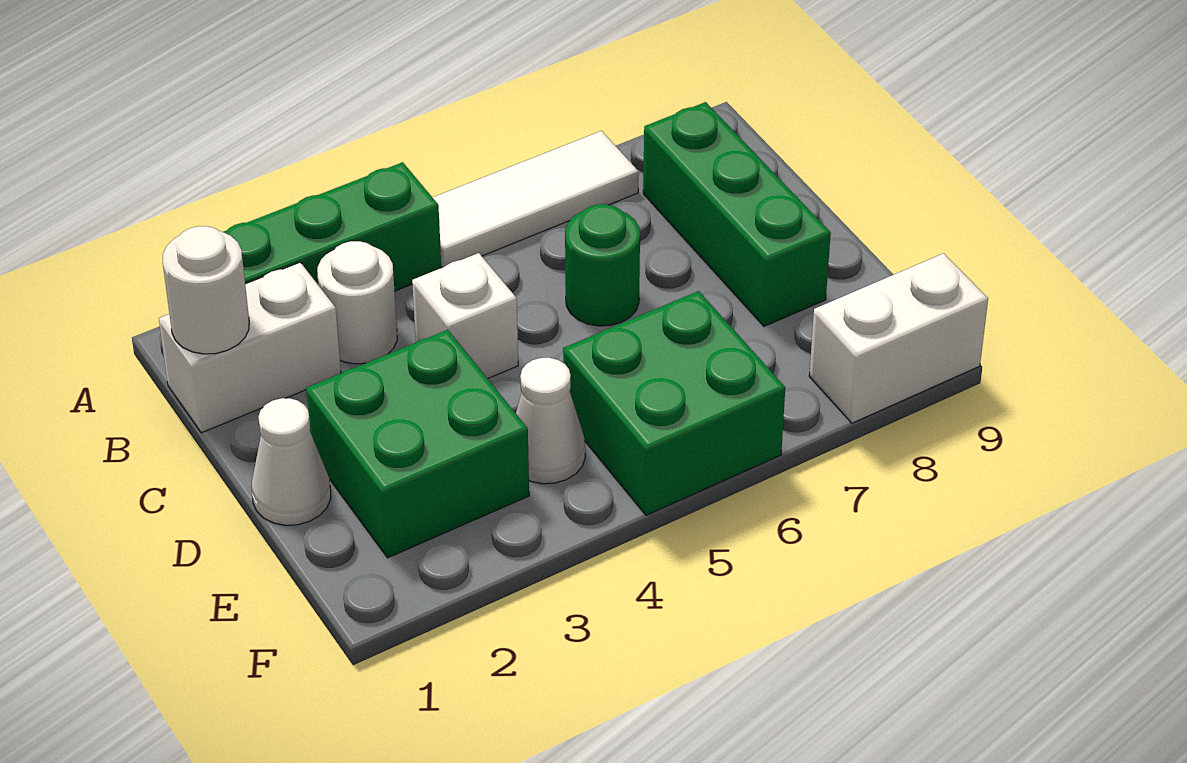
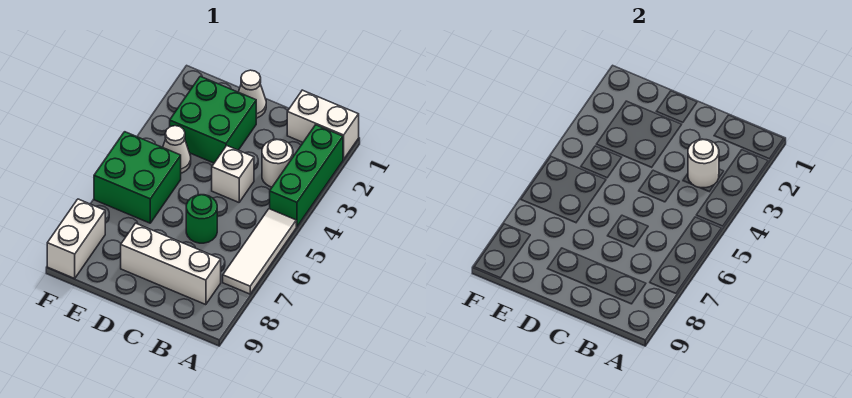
white brick B1:B2 level 1 -> white brick A1:B1 level 1
white round brick B1 level 2 -> white round brick B3 level 2
green brick B8:D8 level 1 -> white brick B8:D8 level 1

